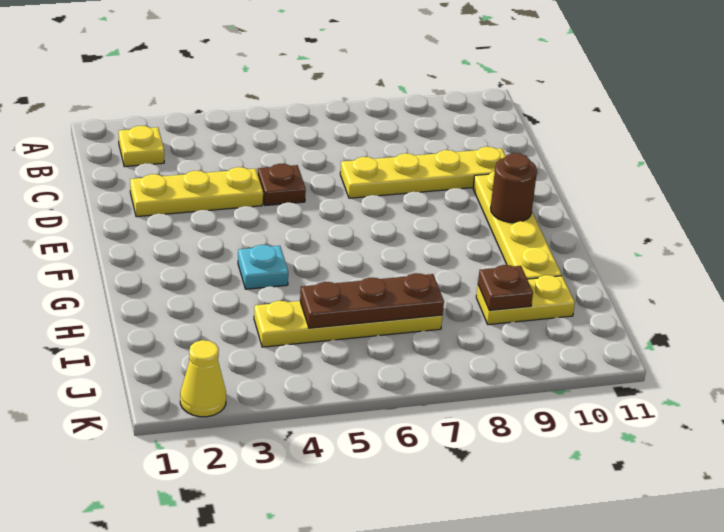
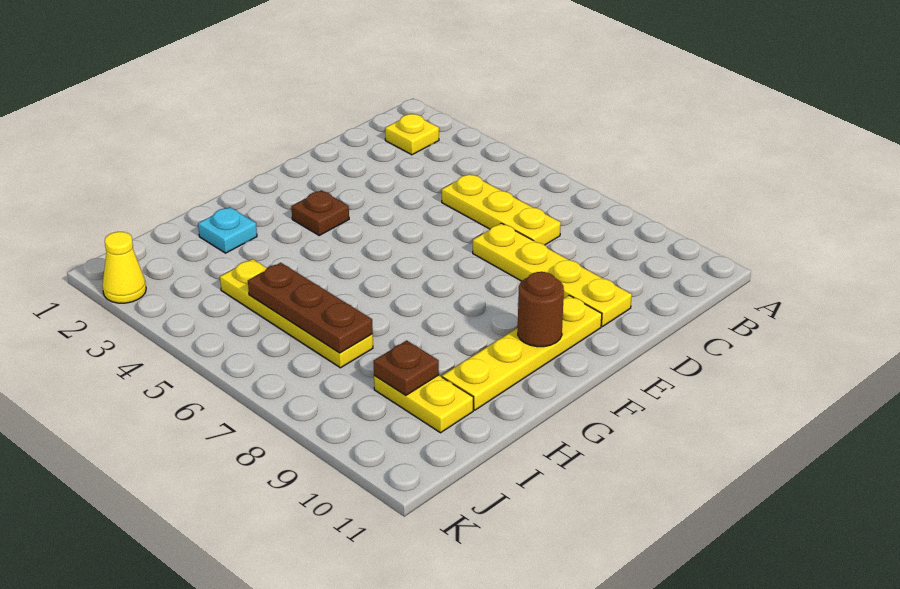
yellow plate D2:D4 level 1 -> yellow plate C5:C7 level 1
brown plate D5 level 1 -> brown plate F3 level 1
cyan plate G4 level 1 -> cyan plate H2 level 1

